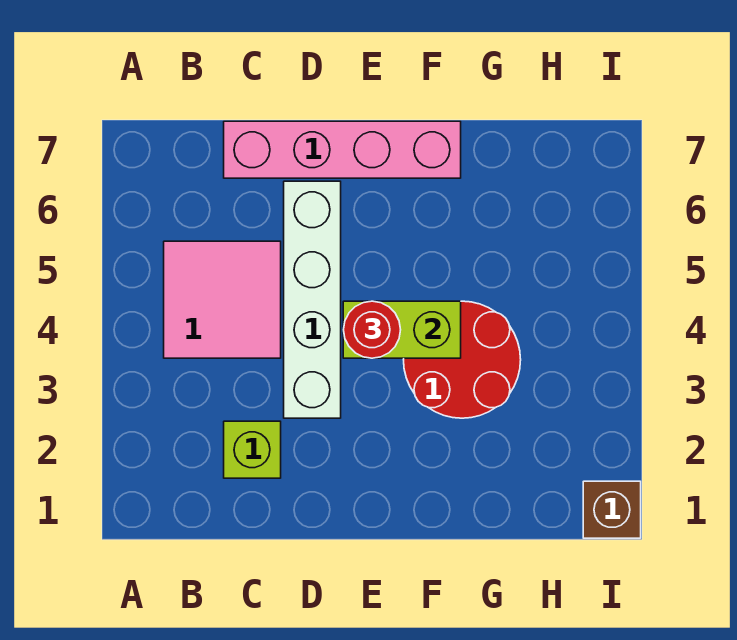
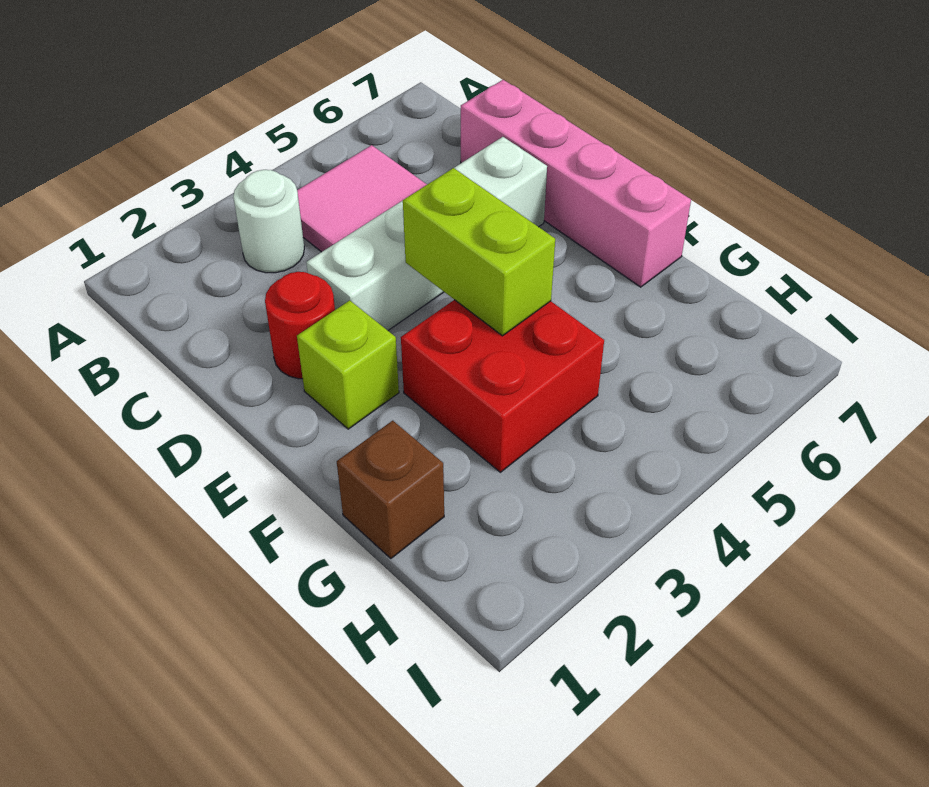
none -> white round brick B3 level 1
lime brick C2 level 1 -> lime brick E2 level 1
red round brick E4 level 3 -> red round brick D2 level 1
red round brick F3:G4 level 1 -> red brick F3:G4 level 1
brown brick I1 level 1 -> brown brick G1 level 1

